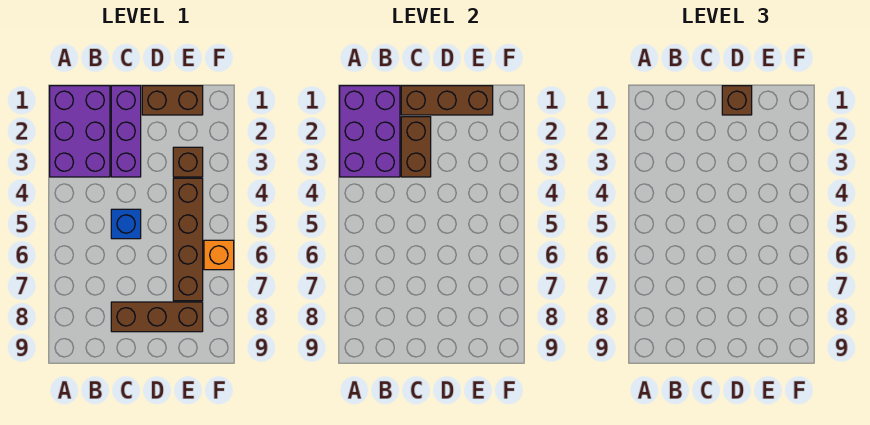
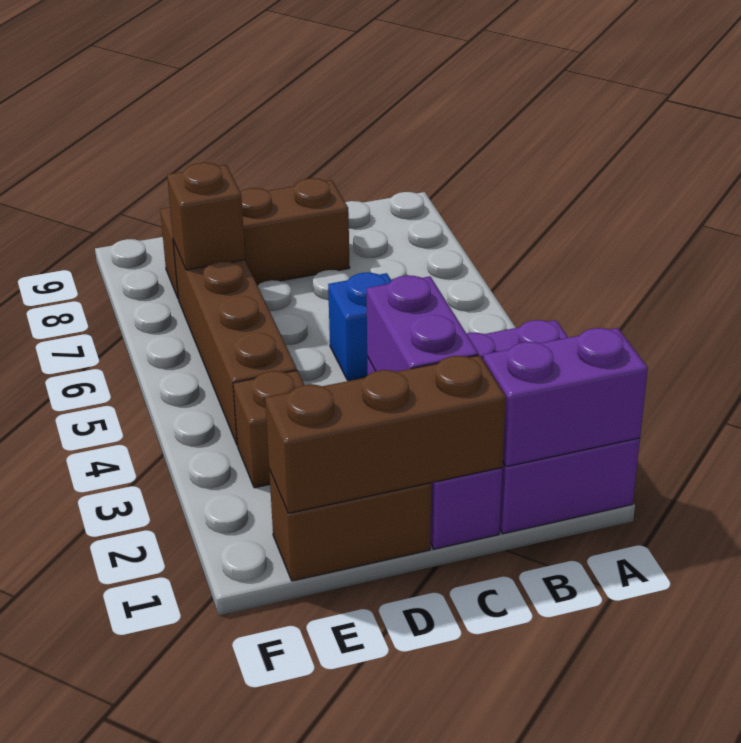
purple brick A1:B3 level 2 -> purple brick A1:B1 level 2
brown brick C2:C3 level 2 -> purple brick C2:C3 level 2
brown brick D1 level 3 -> brown brick E7 level 2
orange brick F6 level 1 -> none

